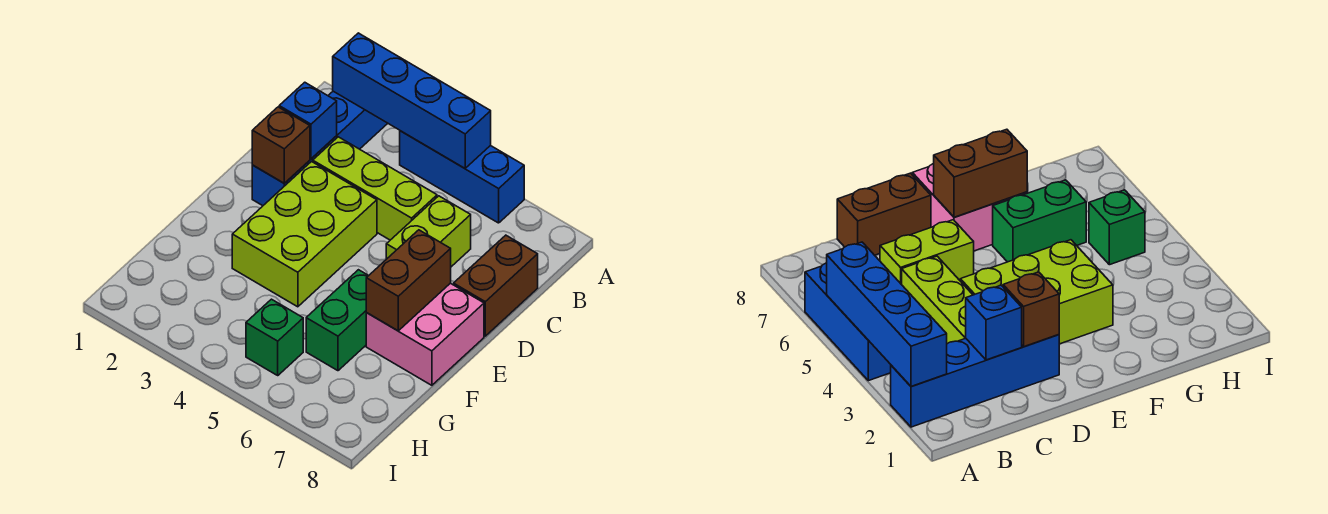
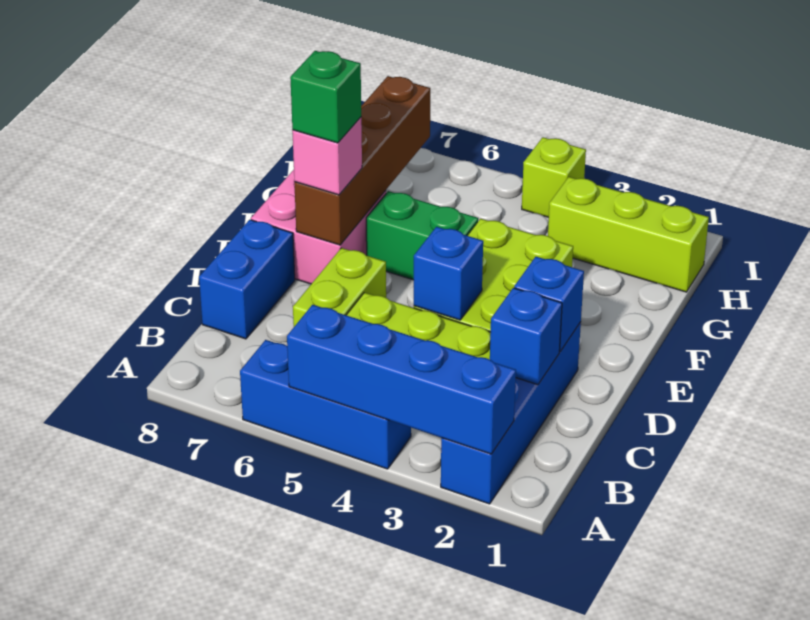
brown brick C8:D8 level 1 -> blue brick C8:D8 level 1
brown brick D2 level 2 -> blue brick D2 level 2
none -> blue brick D4 level 2
brown brick E7:F7 level 2 -> brown brick E7:H7 level 2
none -> pink brick E7 level 3
green brick F6:G6 level 1 -> green brick F5:F6 level 1
none -> lime brick H1:H3 level 1
green brick H5 level 1 -> green brick E7 level 4
none -> lime brick I4 level 1

